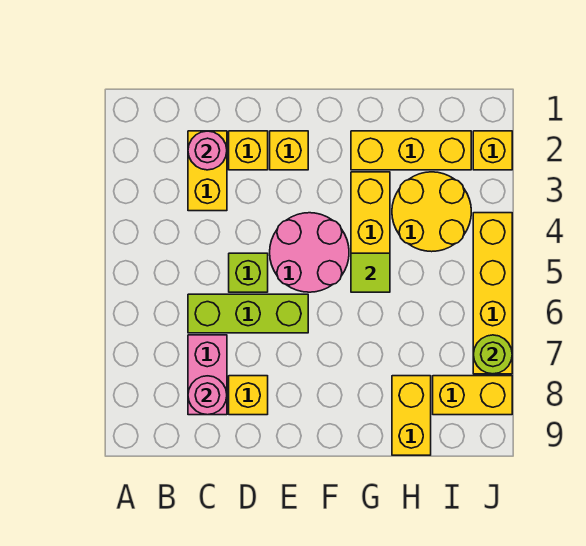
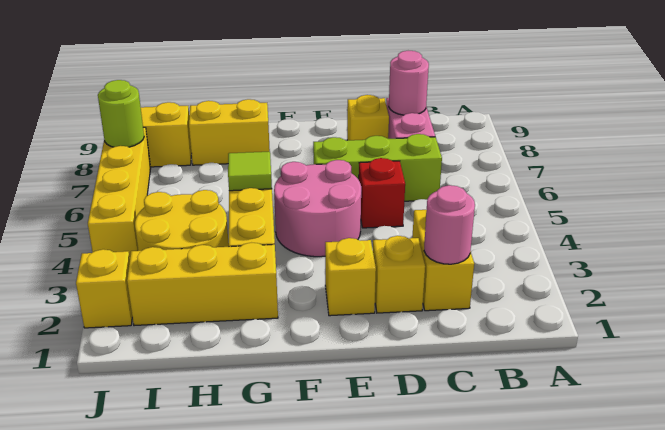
lime brick D5 level 1 -> red brick D5 level 1
yellow brick H8:H9 level 1 -> yellow brick G8:H8 level 1

